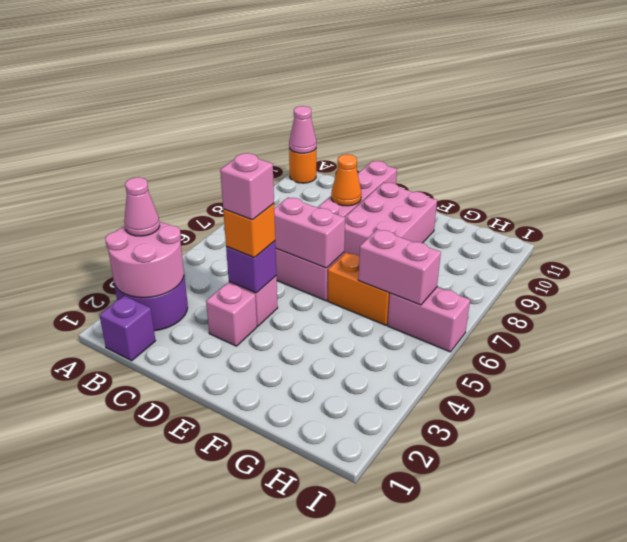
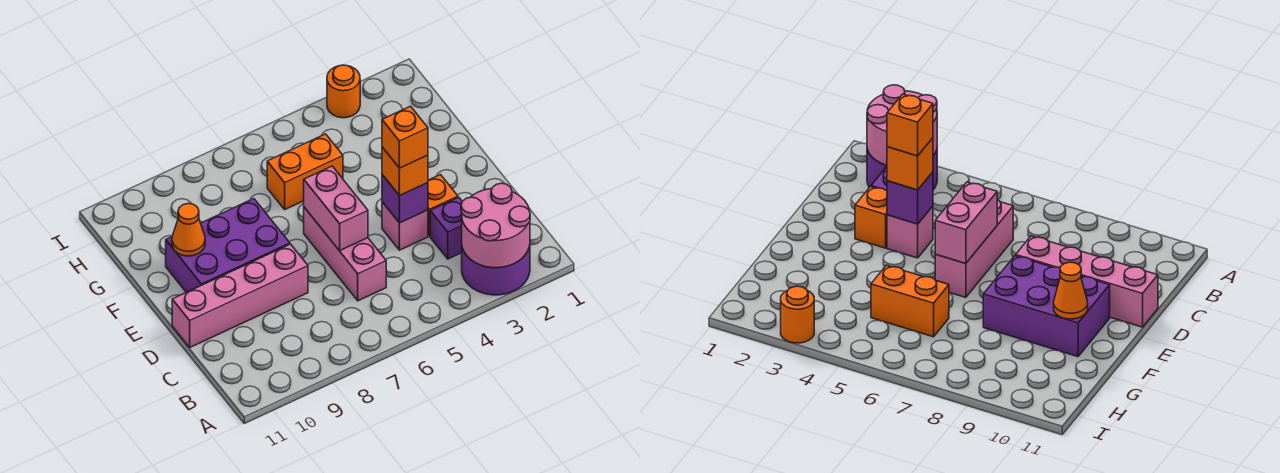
pink cone A3 level 3 -> none
orange round brick A11 level 1 -> orange round brick I3 level 1
pink cone A11 level 2 -> none
purple brick B1 level 1 -> purple brick C3 level 1
pink brick D3 level 1 -> orange brick D3 level 1
pink brick D4 level 4 -> orange brick D4 level 4
orange cone D9 level 2 -> orange cone F10 level 2
pink brick E8:F10 level 1 -> purple brick E8:F10 level 1
orange brick F6:G6 level 1 -> orange brick G5:G6 level 1
pink brick G6:H6 level 2 -> none
pink brick H6:I6 level 1 -> none

